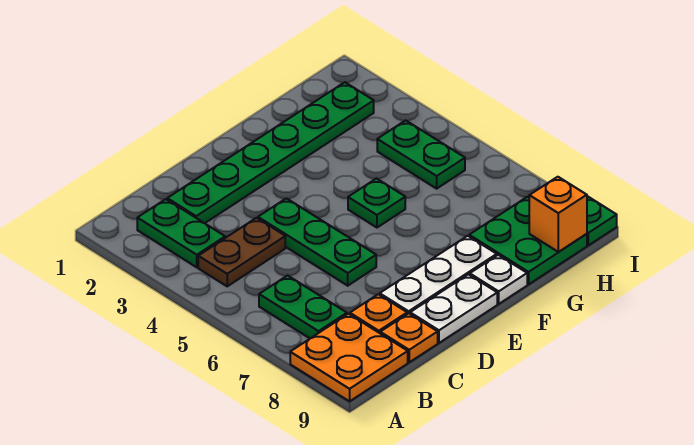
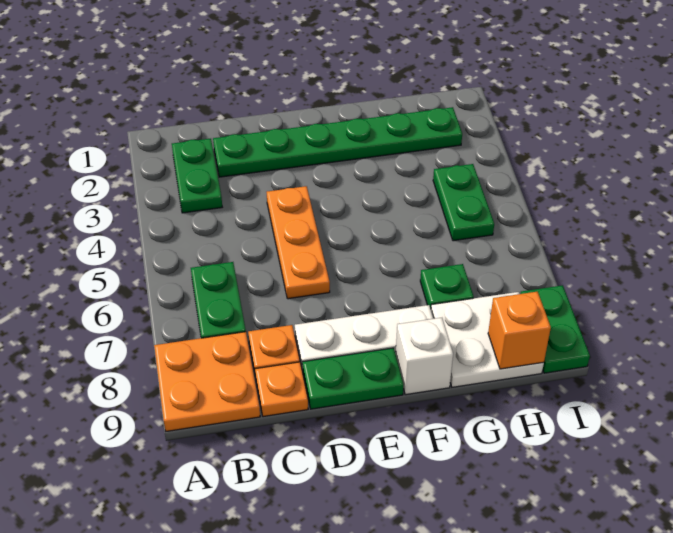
brown plate B4:C4 level 1 -> none
green plate D4:D6 level 1 -> orange plate D4:D6 level 1
white plate D9:E9 level 1 -> green plate D9:E9 level 1
green plate F5 level 1 -> green plate G7 level 1
white plate F9 level 1 -> white brick F9 level 1
green plate G8:H9 level 1 -> white plate G8:H9 level 1

